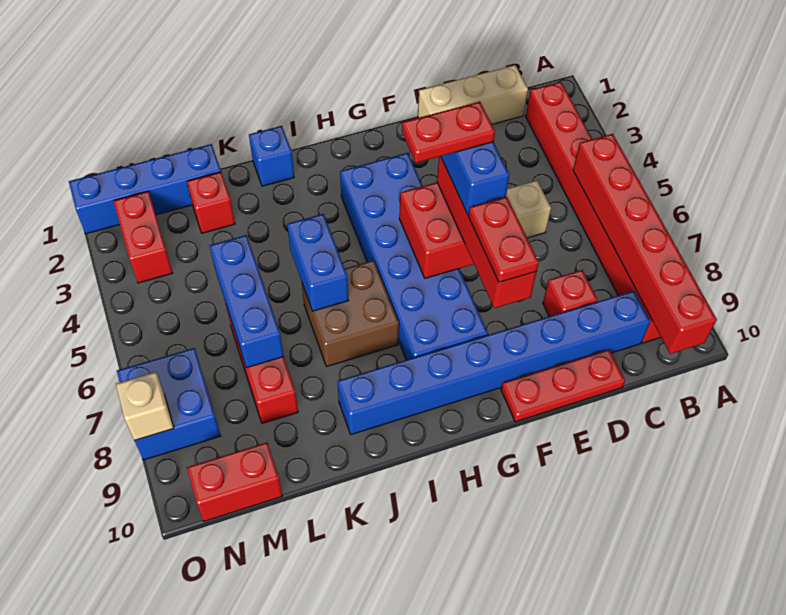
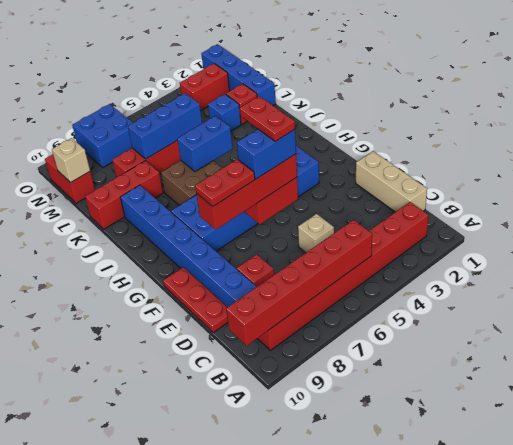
blue brick J1 level 1 -> blue brick L3 level 1
none -> red brick K8:K10 level 1
tan brick O8 level 2 -> tan brick M10 level 2

